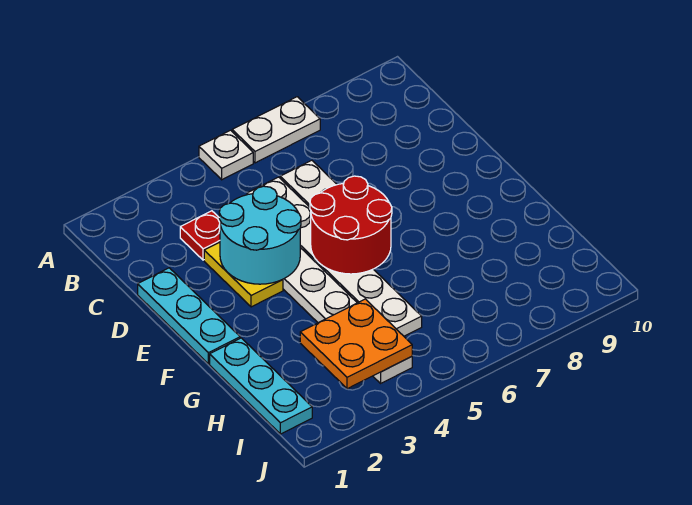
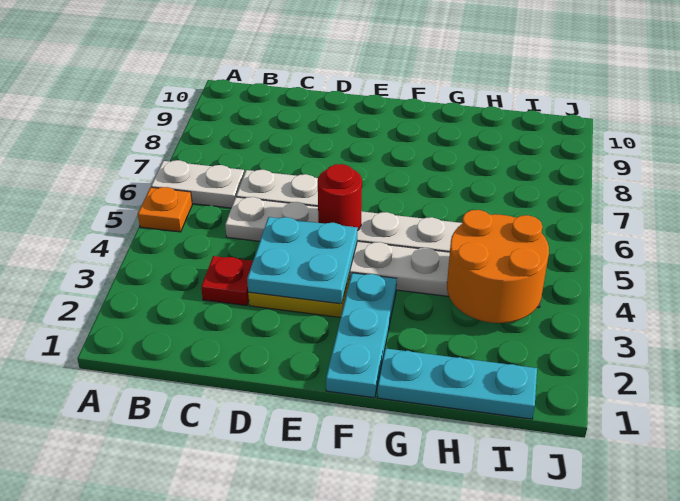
white plate A5 level 1 -> orange plate A5 level 1
white plate A6:A7 level 1 -> white plate A6:B6 level 1
cyan plate D1:F1 level 1 -> cyan plate F1:F3 level 1
cyan round brick D3:E4 level 2 -> cyan plate D3:E4 level 2
red round brick E5:F6 level 2 -> red round brick E5 level 2
orange plate H3:I4 level 2 -> orange round brick H3:I4 level 2

